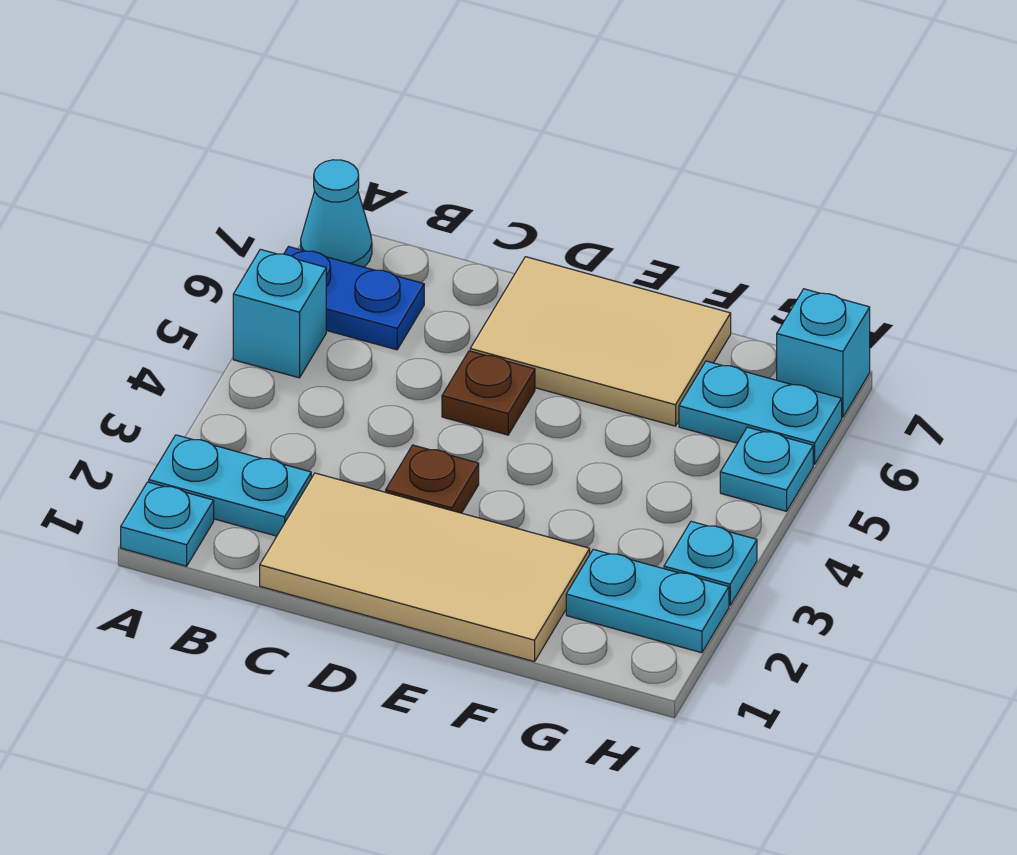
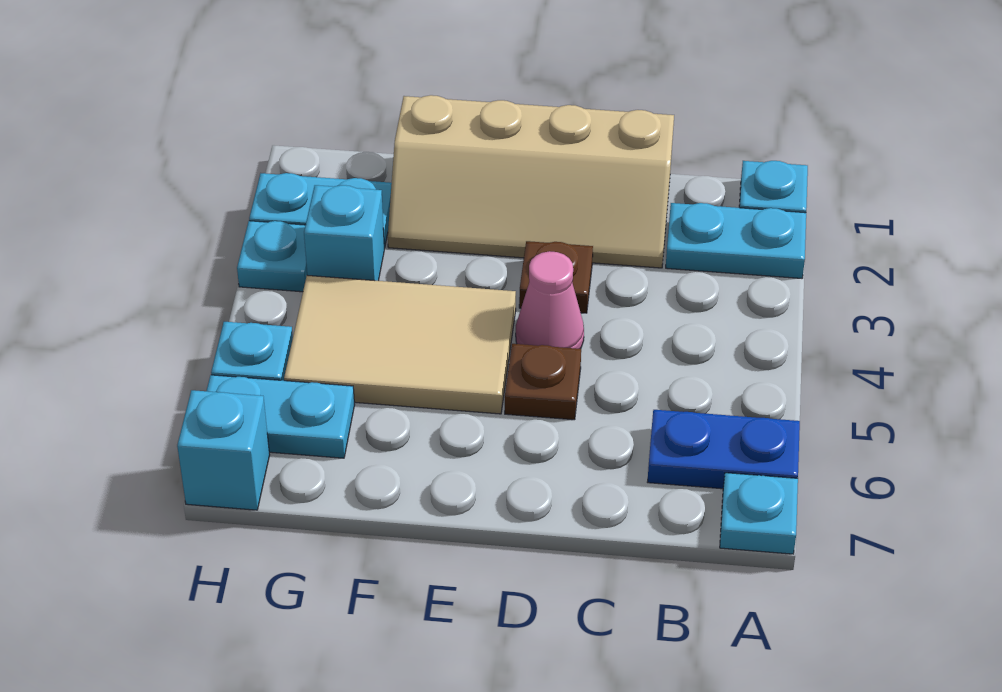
cyan brick A5 level 1 -> cyan brick G3 level 1
cyan cone A7 level 1 -> cyan plate A7 level 1
tan tile C1:F2 level 1 -> tan slope C1:F2 level 1 top 1
none -> pink cone D4 level 1
tan tile D6:F7 level 1 -> tan tile E4:G5 level 1

